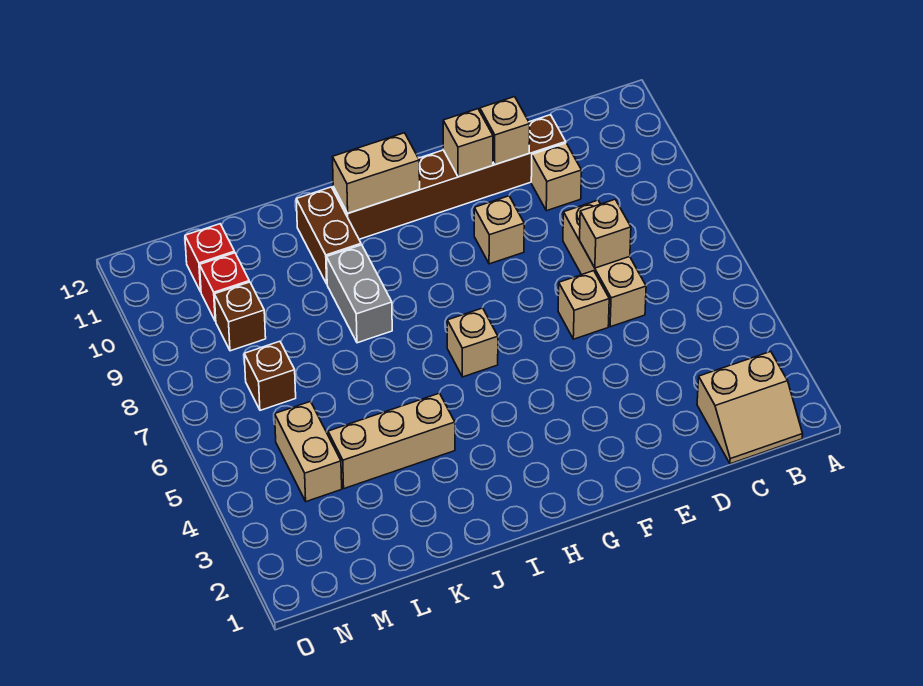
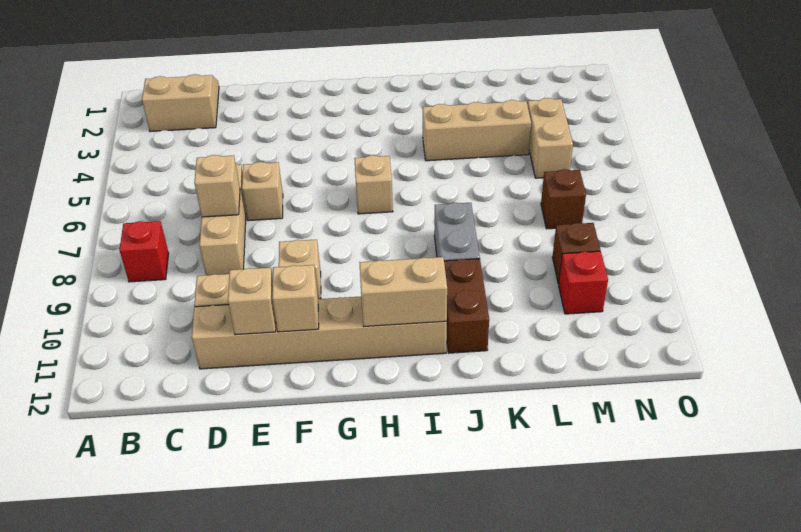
brown brick D11:I11 level 1 -> tan brick D11:I11 level 1
red brick M11 level 1 -> red brick B8 level 1

